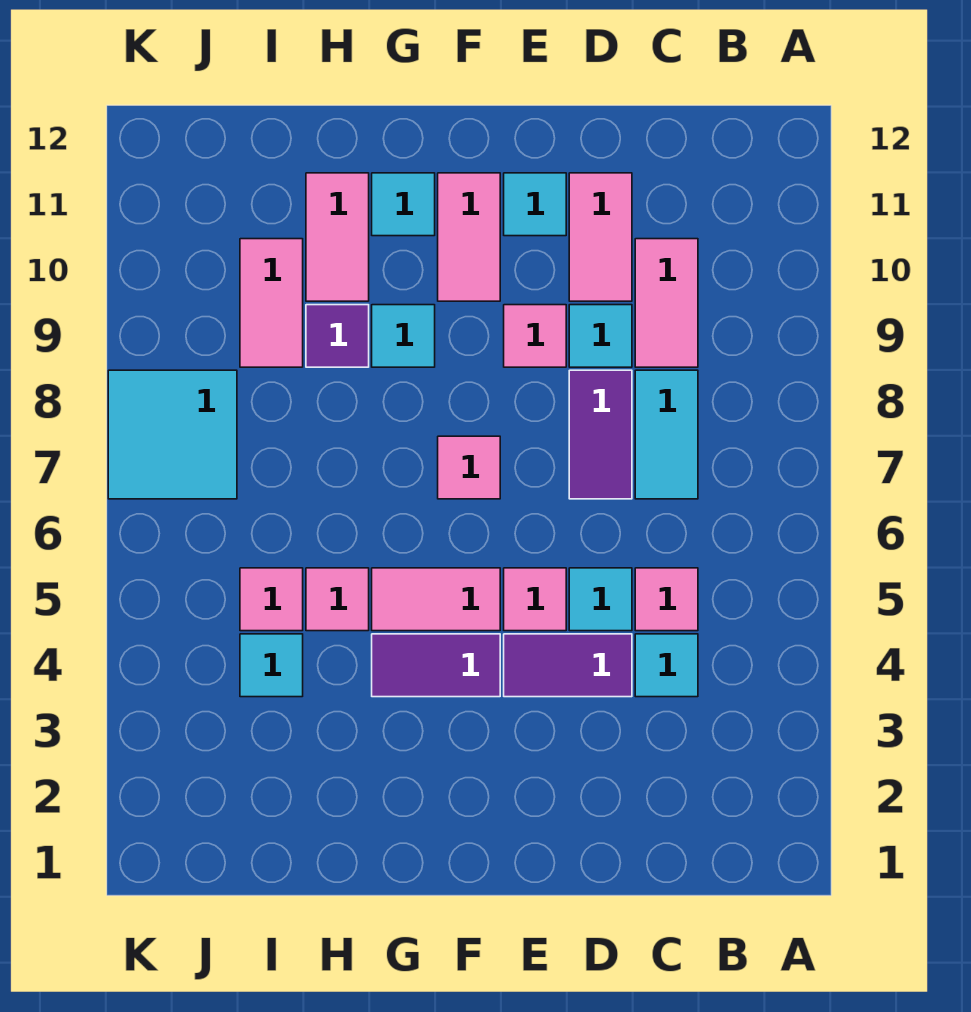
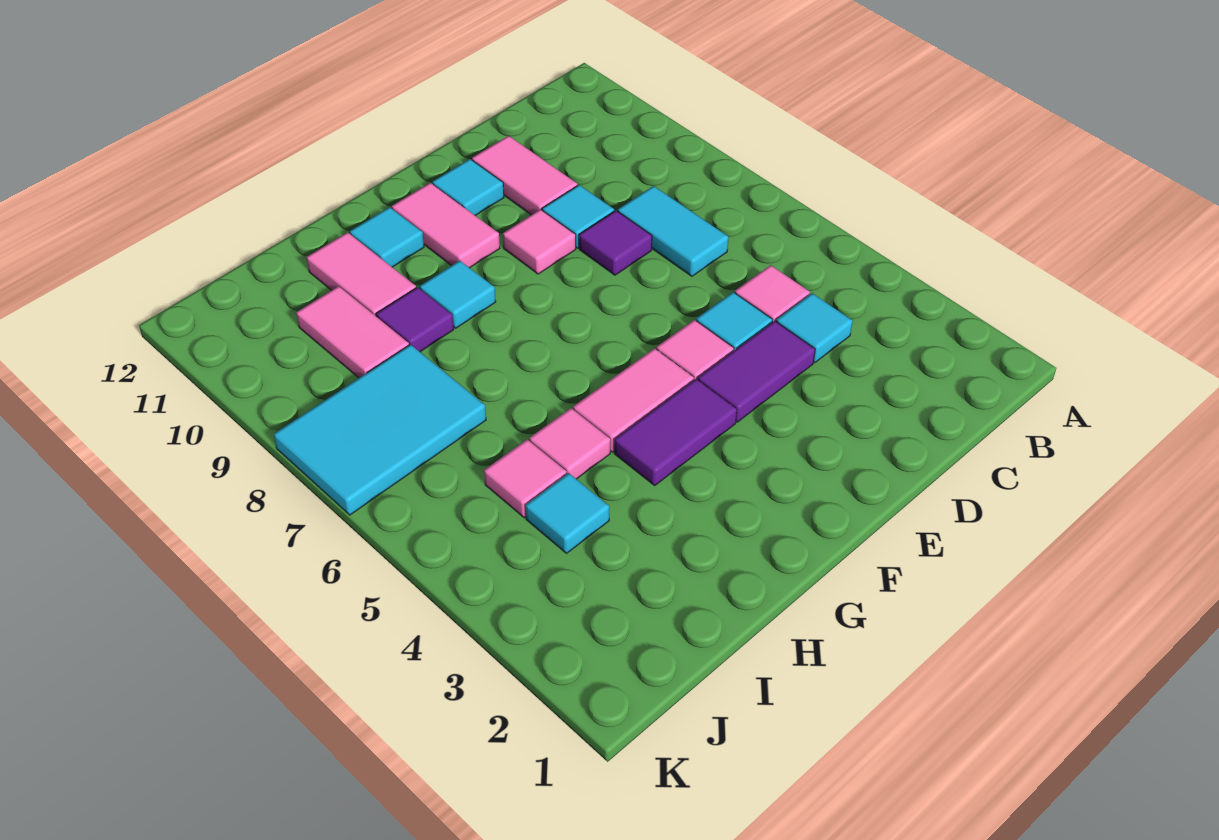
pink tile C9:C10 level 1 -> none
purple tile D7:D8 level 1 -> purple tile D8 level 1
pink tile F7 level 1 -> none
cyan tile J7:K8 level 1 -> cyan tile I7:K8 level 1

